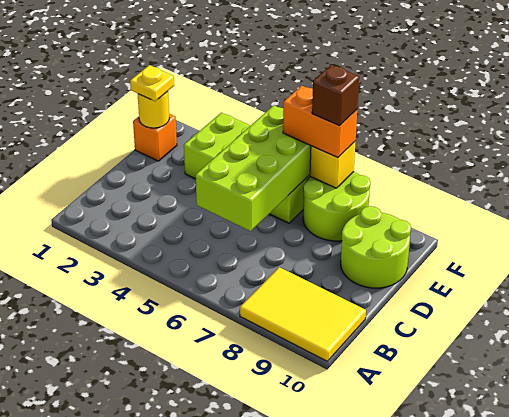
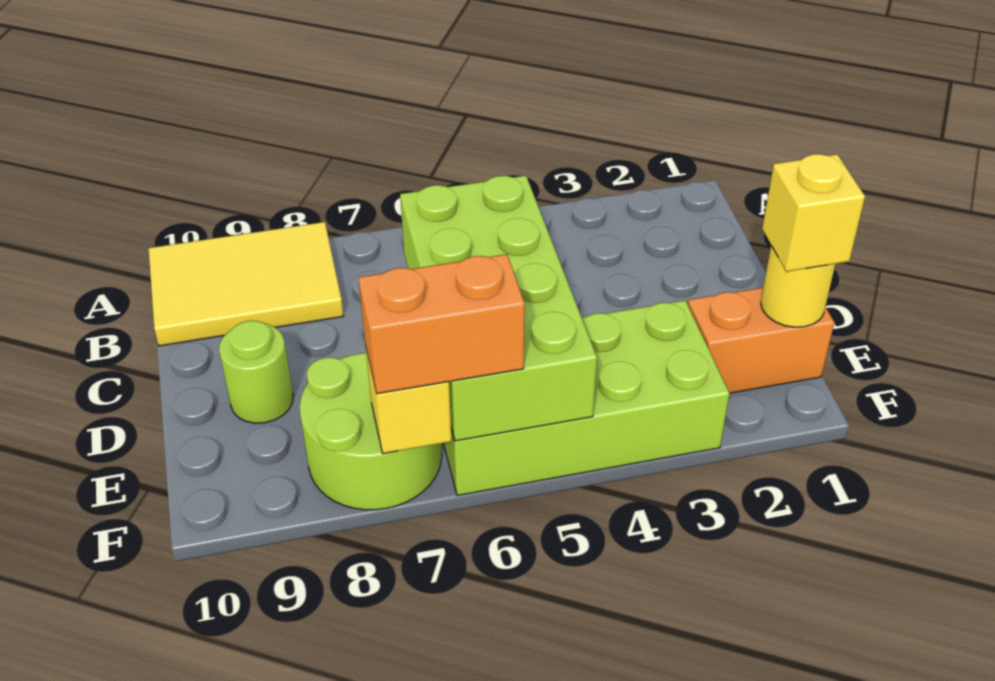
lime round brick D9:E10 level 1 -> lime round brick D9 level 1
orange brick E1 level 1 -> orange brick E1:E2 level 1
yellow plate E1 level 3 -> yellow brick E1 level 3
brown brick F7 level 4 -> none

